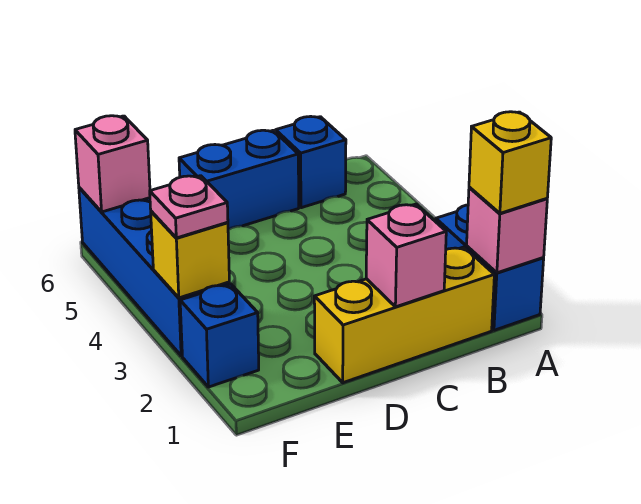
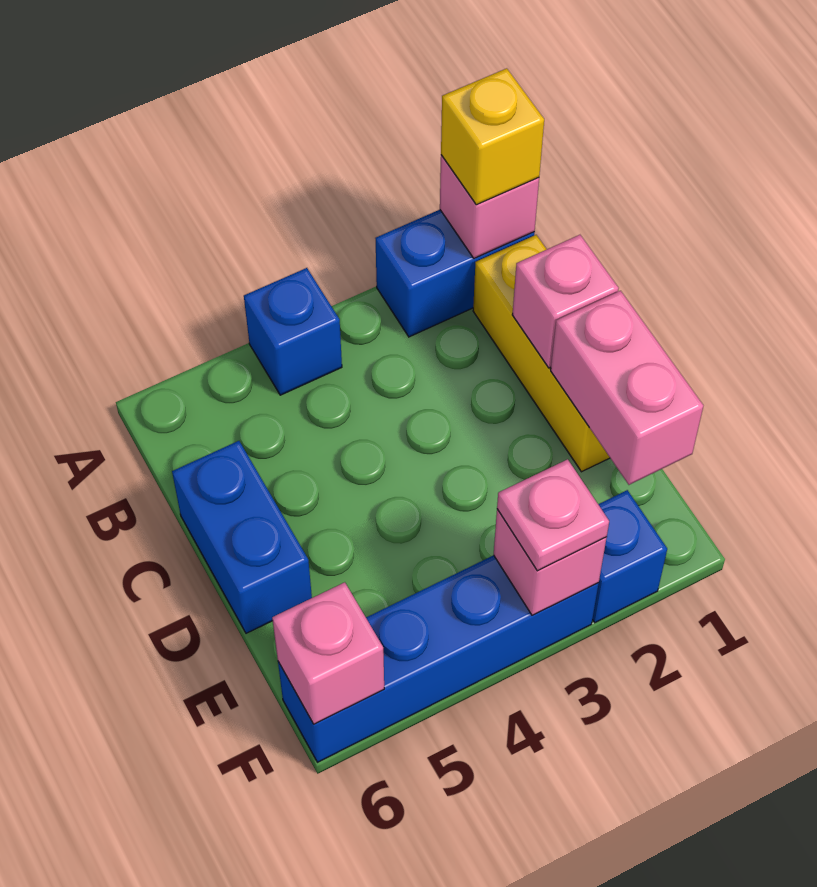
blue brick B6 level 1 -> blue brick A4 level 1
none -> pink brick D1:E1 level 2
yellow brick F3 level 2 -> pink brick F3 level 2

